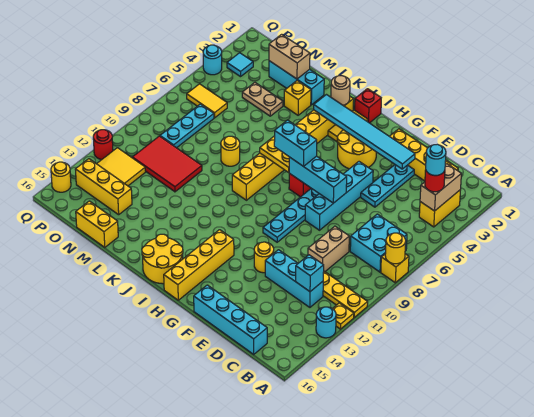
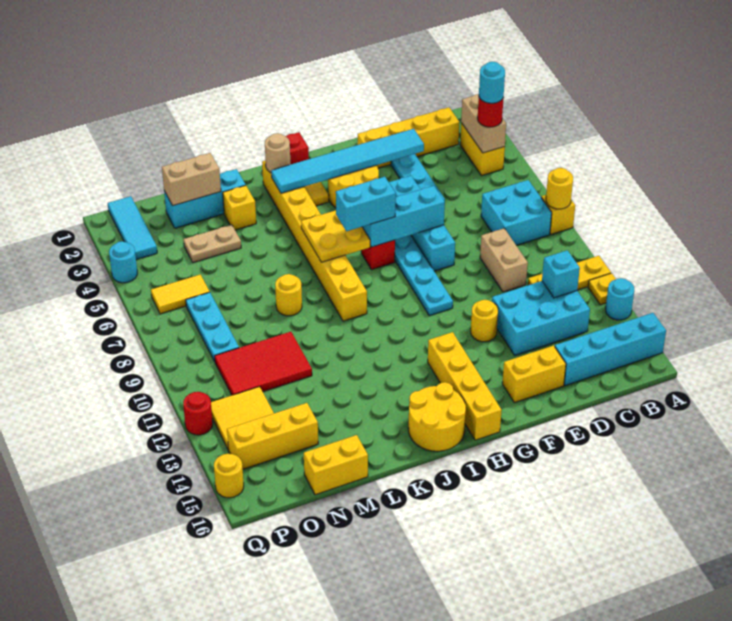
cyan brick C12:E12 level 1 -> cyan brick C12:E13 level 1
cyan brick C16:F16 level 1 -> cyan brick A15:D15 level 1
none -> yellow brick E15:F15 level 1
cyan tile P3 level 1 -> cyan tile P1:P3 level 1

